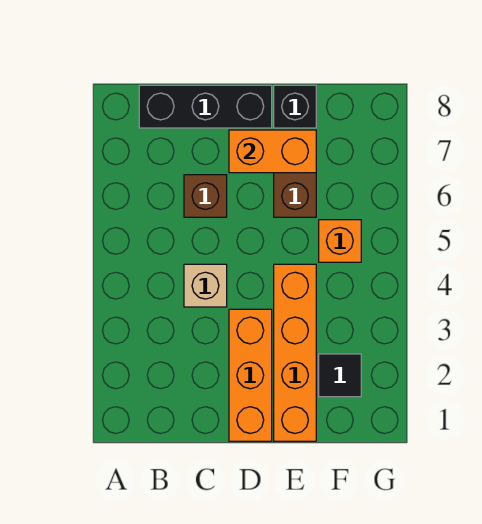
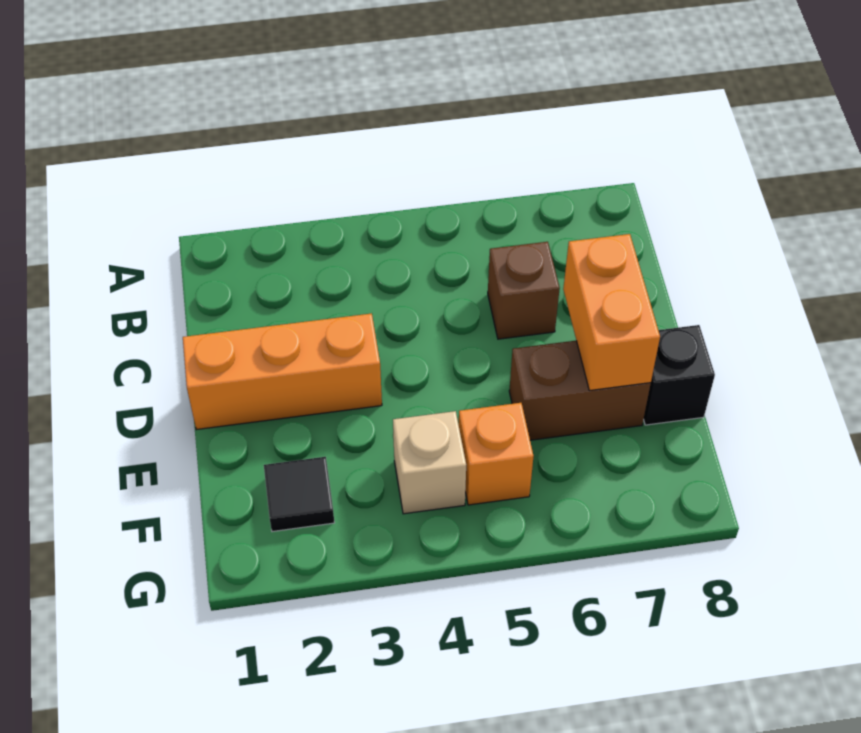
black brick B8:D8 level 1 -> none
tan brick C4 level 1 -> tan brick F4 level 1
orange brick E1:E4 level 1 -> none

